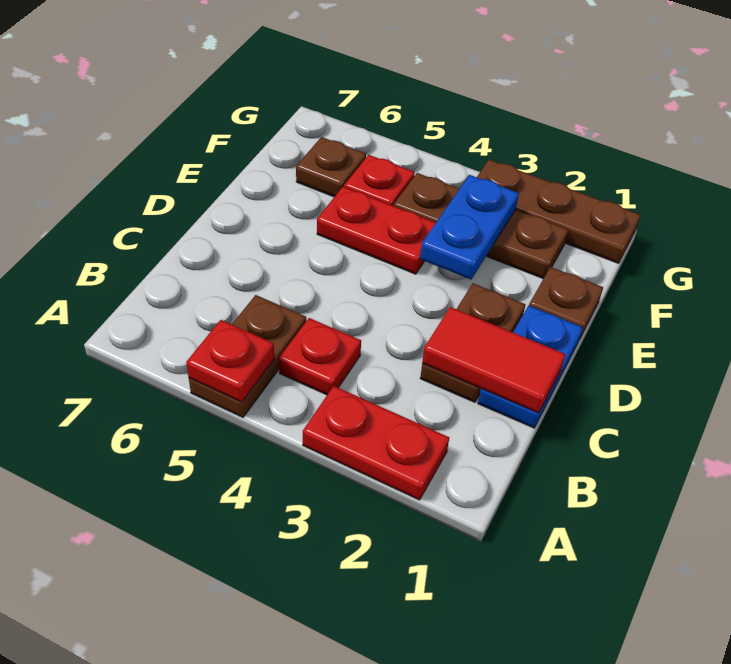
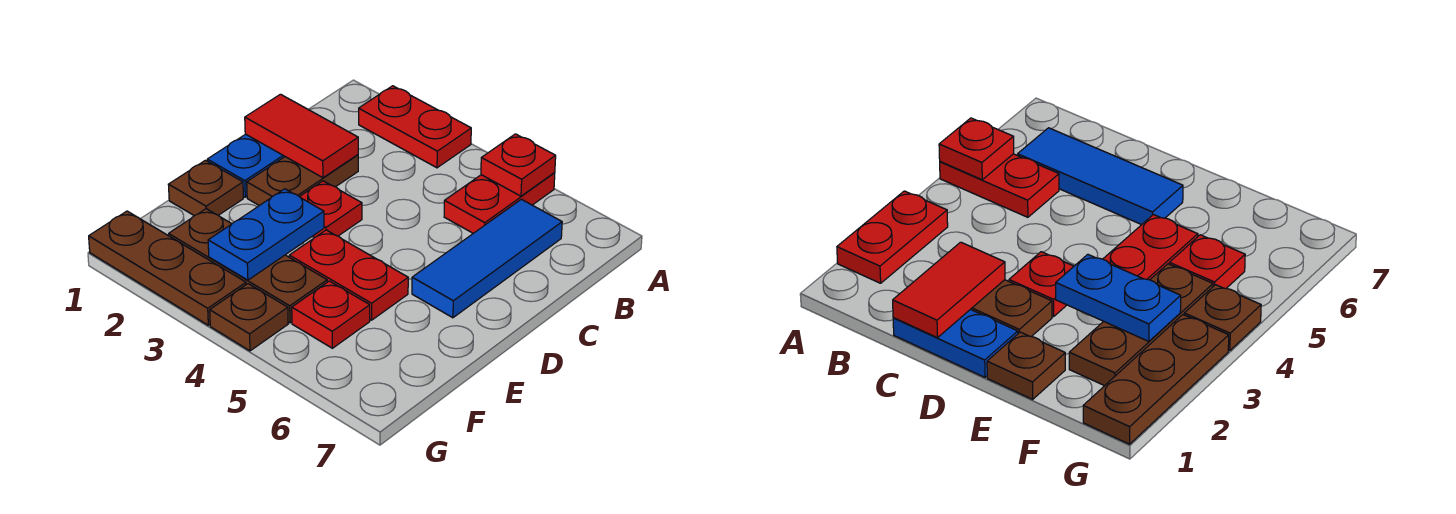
brown plate A5:B5 level 1 -> red plate A5:B5 level 1
red plate B4 level 1 -> red plate D3 level 1
none -> blue tile B6:D6 level 1
brown plate F6 level 1 -> brown plate G4 level 1

